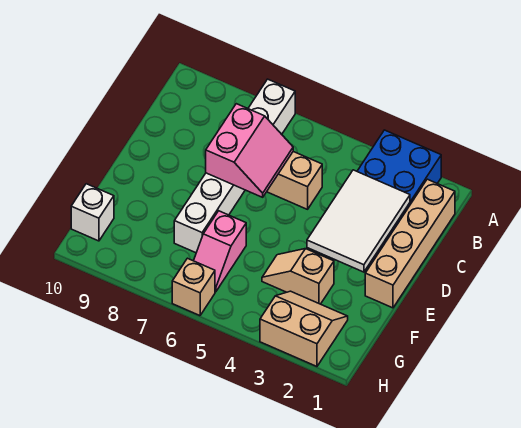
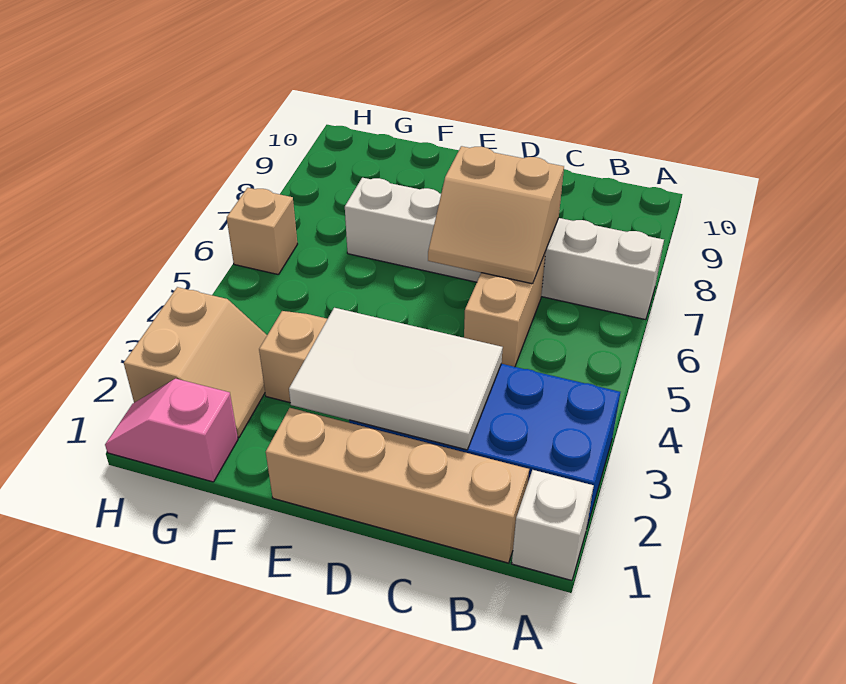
pink slope C6:D7 level 2 top 7 -> tan slope C6:D7 level 2 top 7
pink slope F6:G6 level 1 top F -> pink slope G1:H1 level 1 top G
white brick G10 level 1 -> white brick A1 level 1

